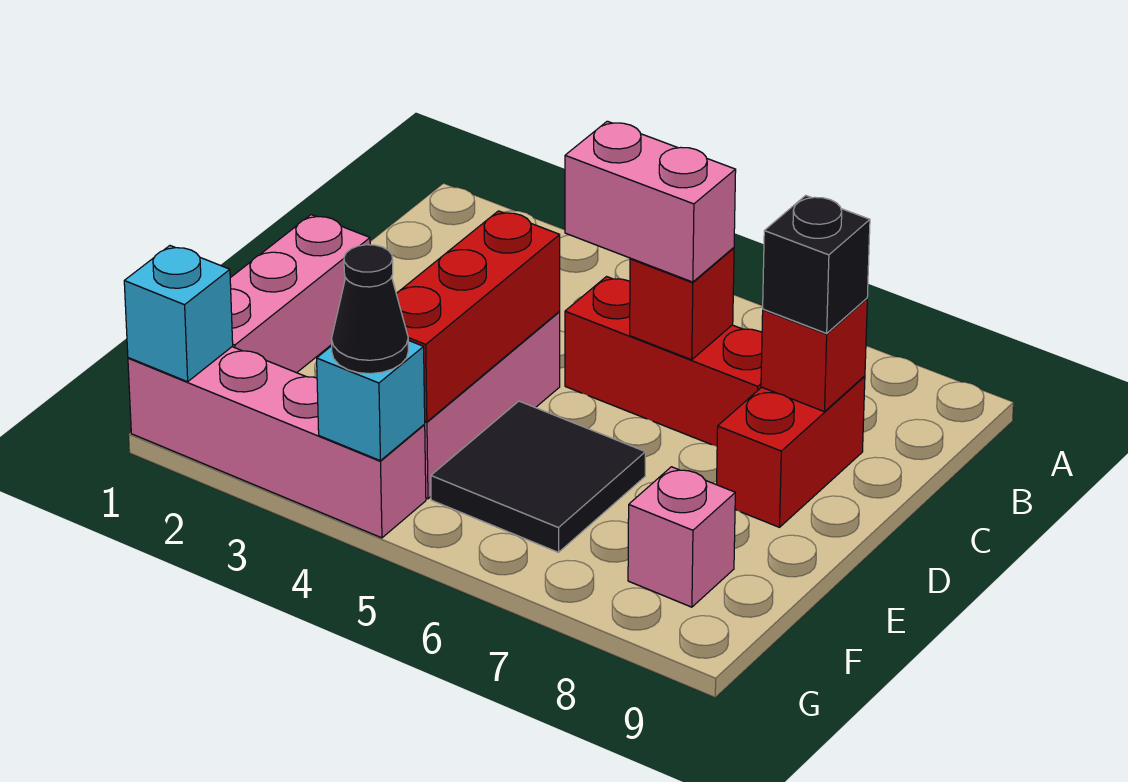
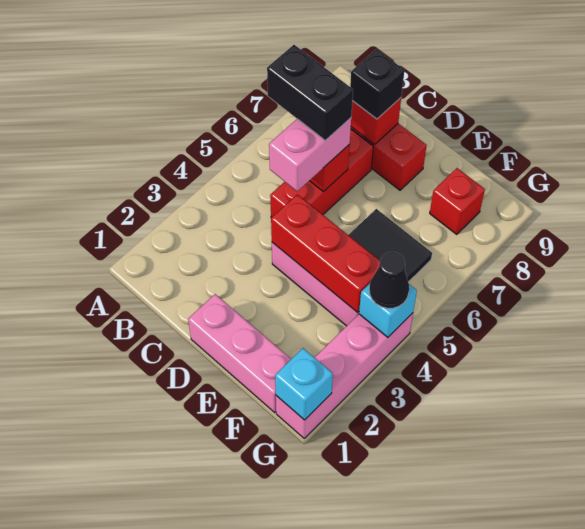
none -> black brick B6:C6 level 4
pink brick F8 level 1 -> red brick F8 level 1

